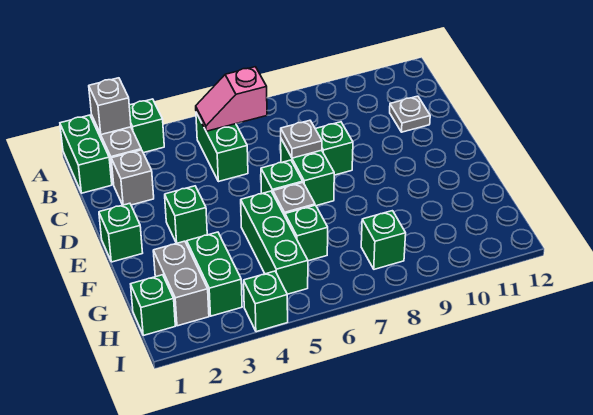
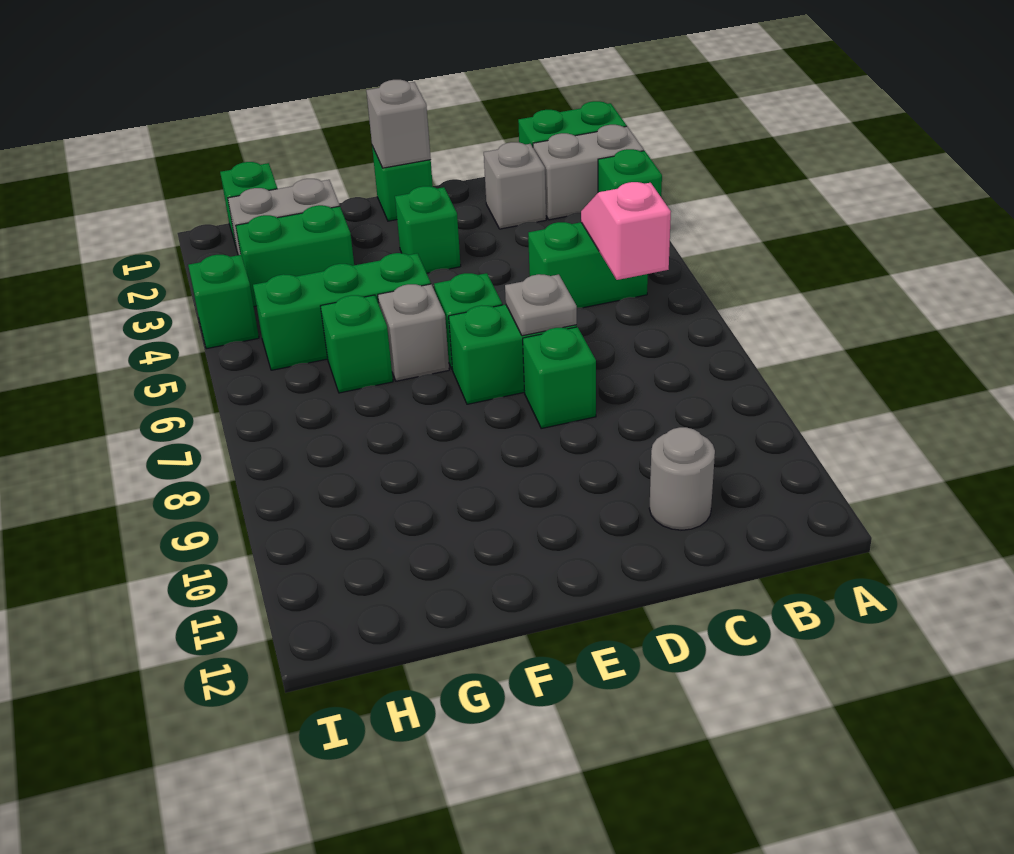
grey brick A2 level 2 -> grey brick E1 level 2
grey plate C11 level 1 -> grey round brick C11 level 1
green brick H8 level 1 -> none

